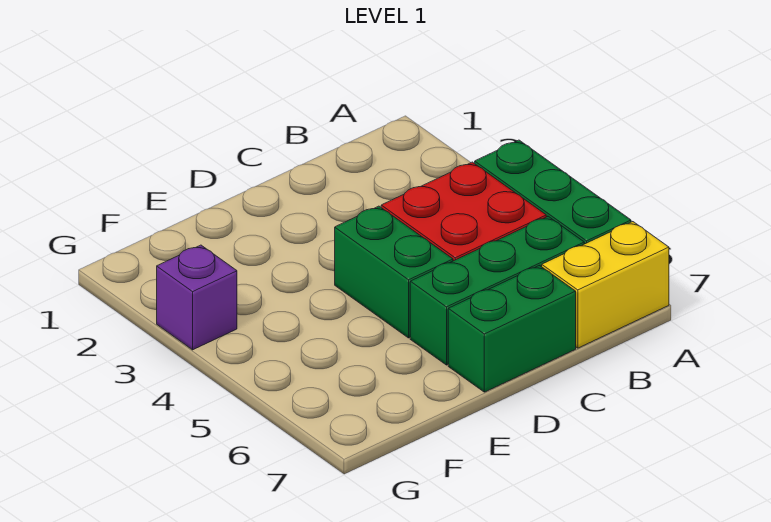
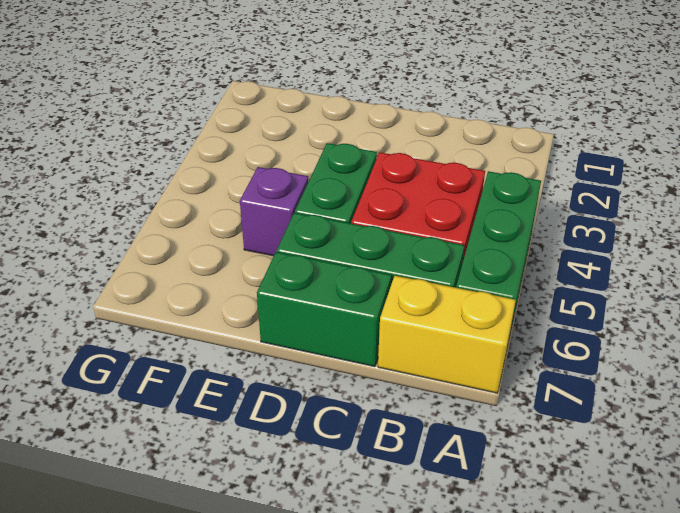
purple brick G3 level 1 -> purple brick E5 level 1

